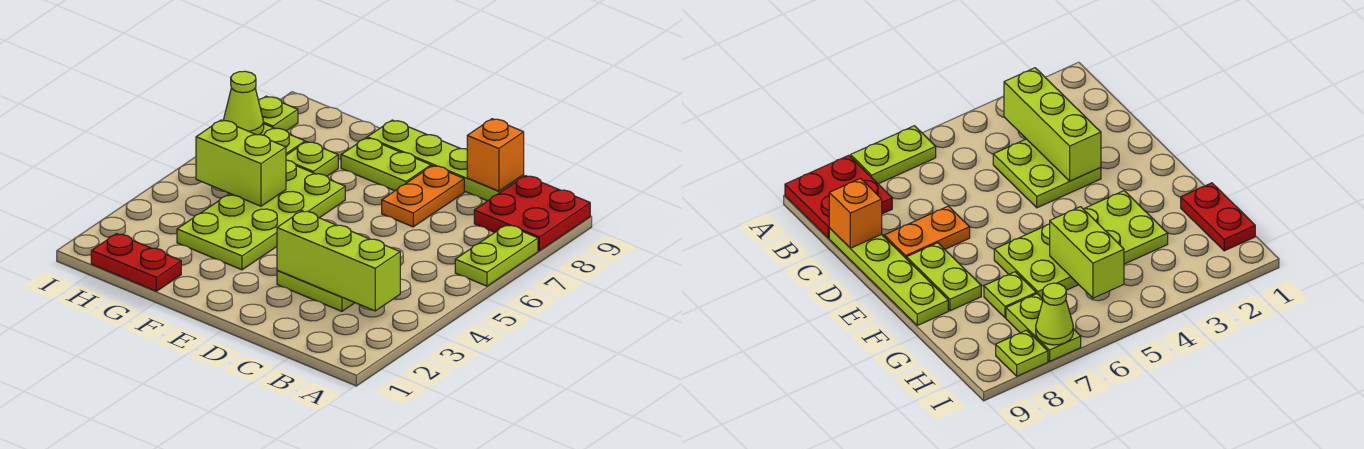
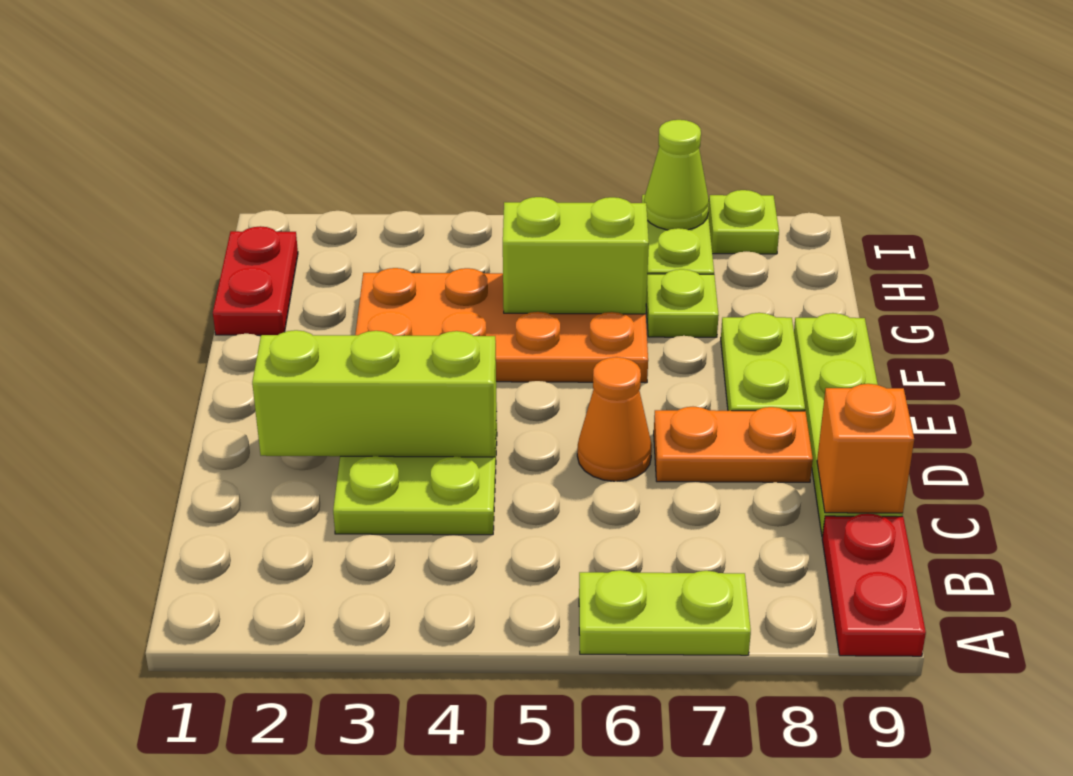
red plate A8:B9 level 1 -> red plate A9:B9 level 1
lime brick B3:D3 level 2 -> lime brick D2:D4 level 2
none -> orange cone D6 level 1
lime plate F3:G6 level 1 -> orange plate F3:G6 level 1
lime brick G5:H5 level 2 -> lime brick G5:G6 level 2

